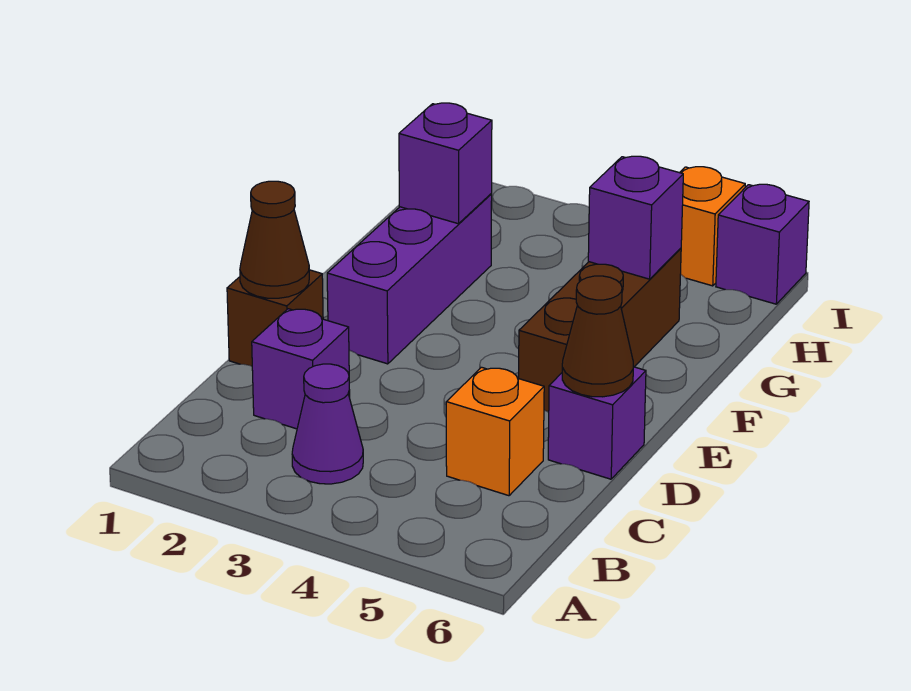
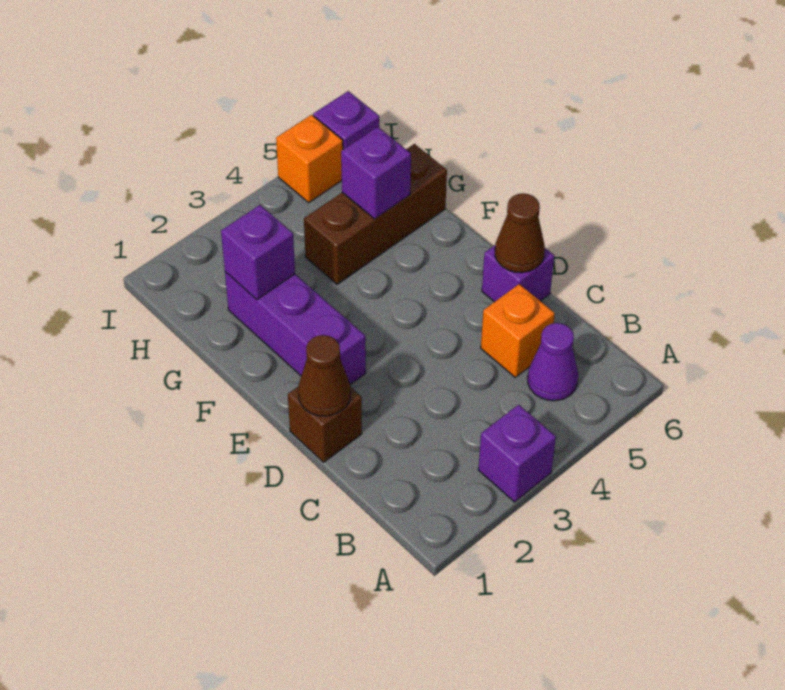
purple cone B3 level 1 -> purple cone B5 level 1
purple brick C2 level 1 -> purple brick A3 level 1
brown brick E5:G5 level 1 -> brown brick G4:G6 level 1

